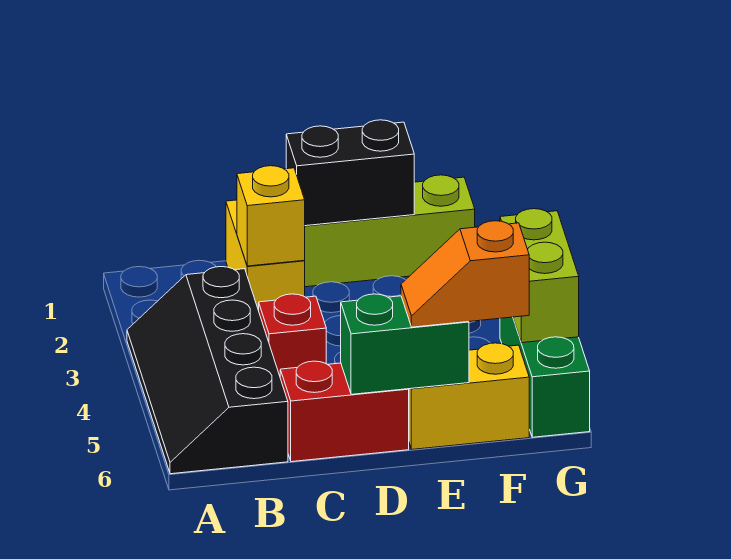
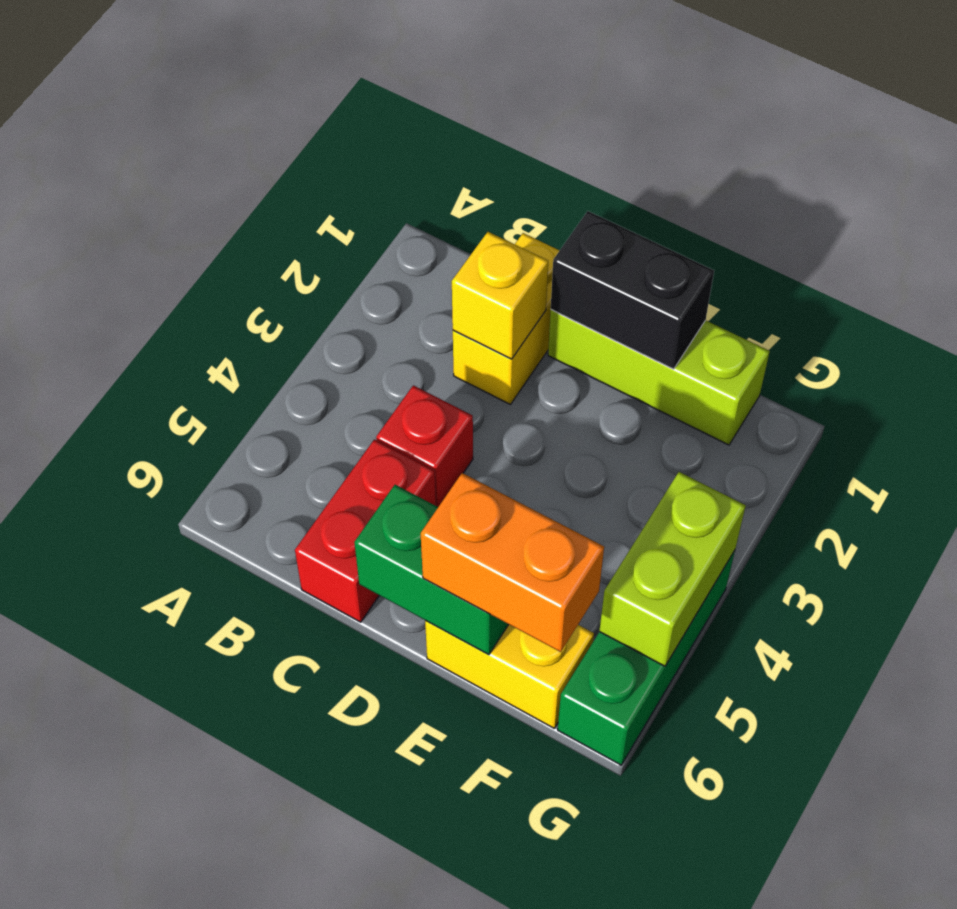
black slope A3:B6 level 1 top B -> none
red brick C6:D6 level 1 -> red brick C5:C6 level 1
orange slope E6:F6 level 3 top F -> orange brick E6:F6 level 3

